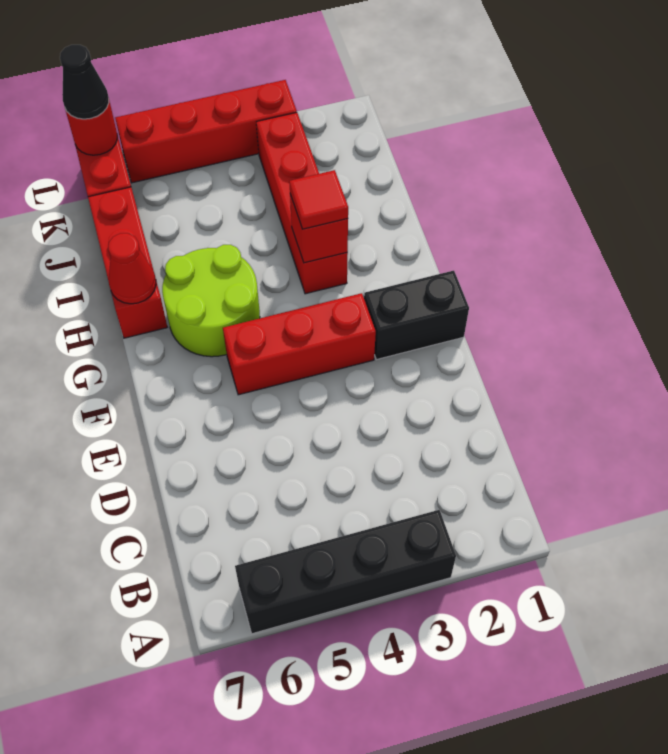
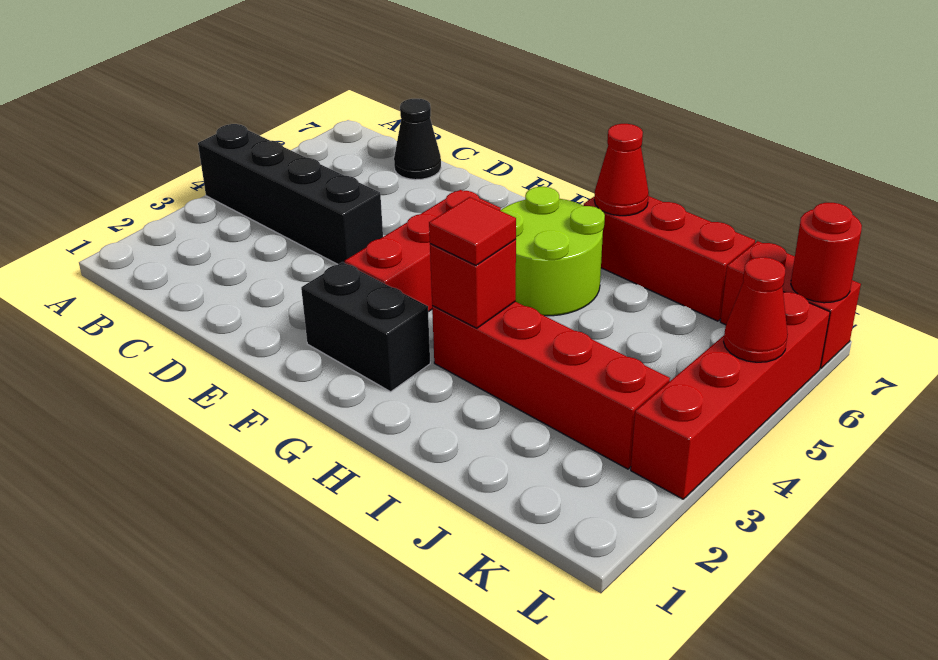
black brick A3:A6 level 1 -> black brick A4:D4 level 1
black brick F1:F2 level 1 -> black brick F2:G2 level 1
none -> red cone L5 level 2
black cone L7 level 3 -> black cone C7 level 1

